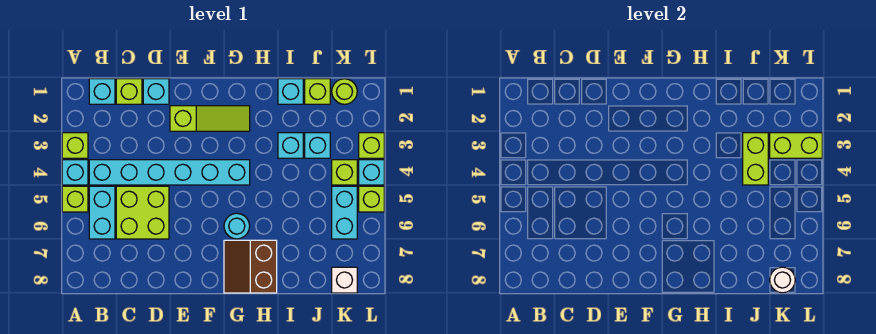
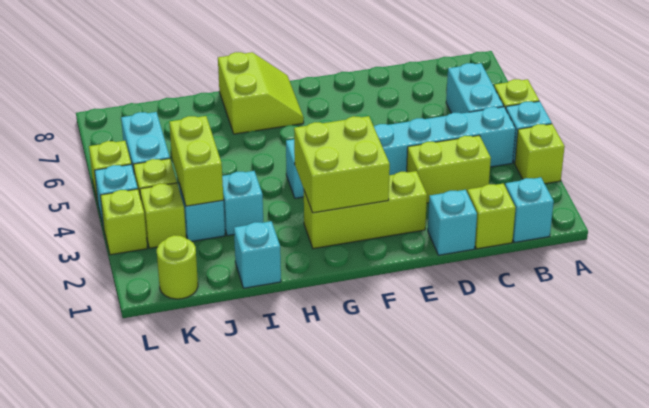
lime brick C5:D6 level 1 -> lime brick F2:G3 level 2
lime slope E2:G2 level 1 top E -> lime brick E2:G2 level 1
cyan round brick G6 level 1 -> none
brown slope G7:H8 level 1 top H -> lime slope G7:H8 level 1 top H
lime brick J1 level 1 -> lime brick K3 level 1
lime brick K3:L3 level 2 -> lime brick C3:D3 level 1
white brick K8 level 1 -> none
white round brick K8 level 2 -> none

